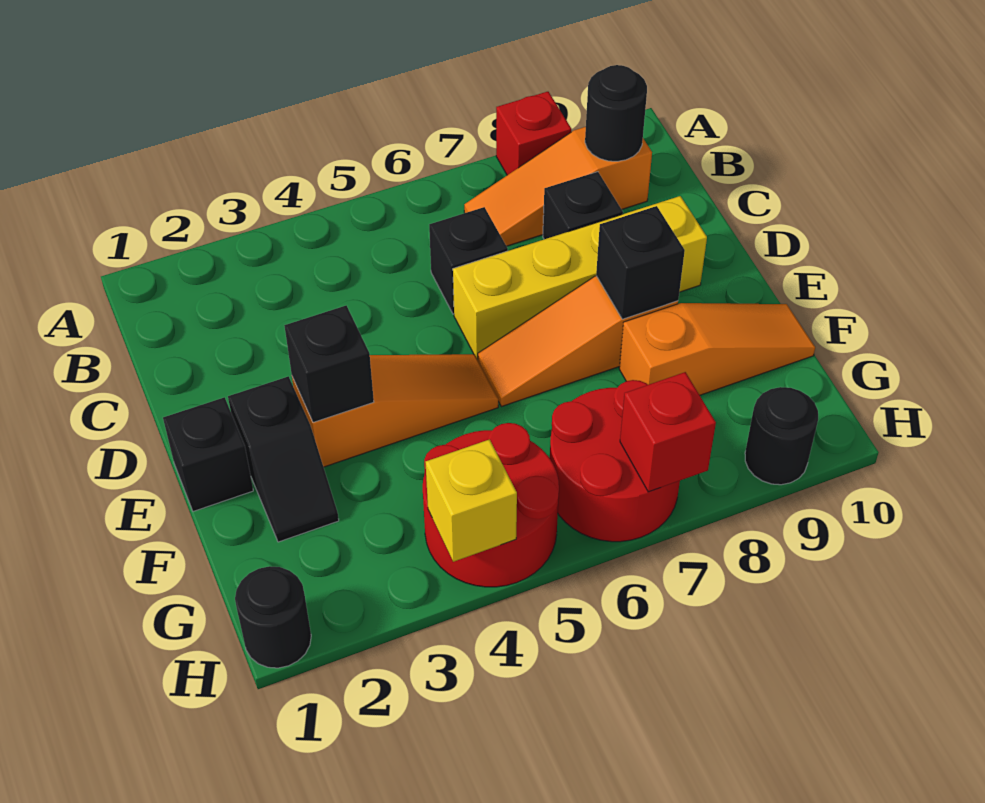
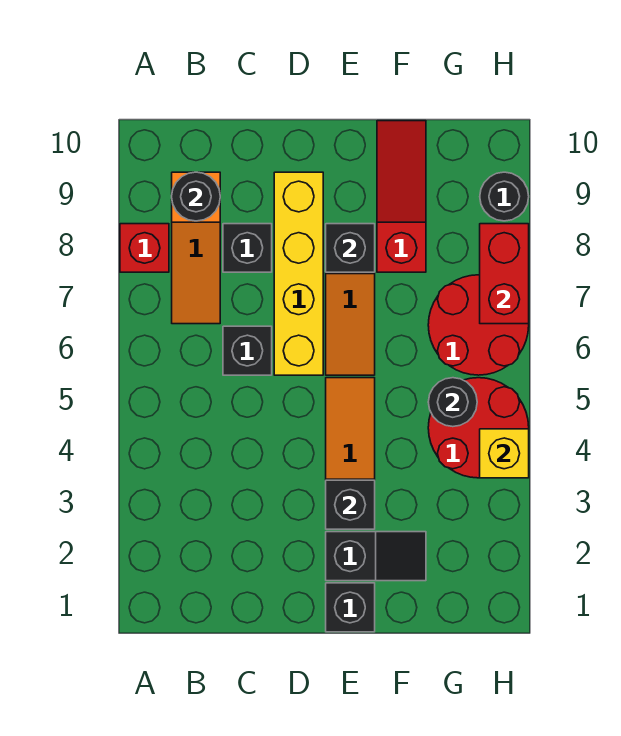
orange slope F8:F10 level 1 top 8 -> red slope F8:F10 level 1 top 8
black round brick H1 level 1 -> black round brick G5 level 2
red brick H7 level 2 -> red brick H7:H8 level 2

